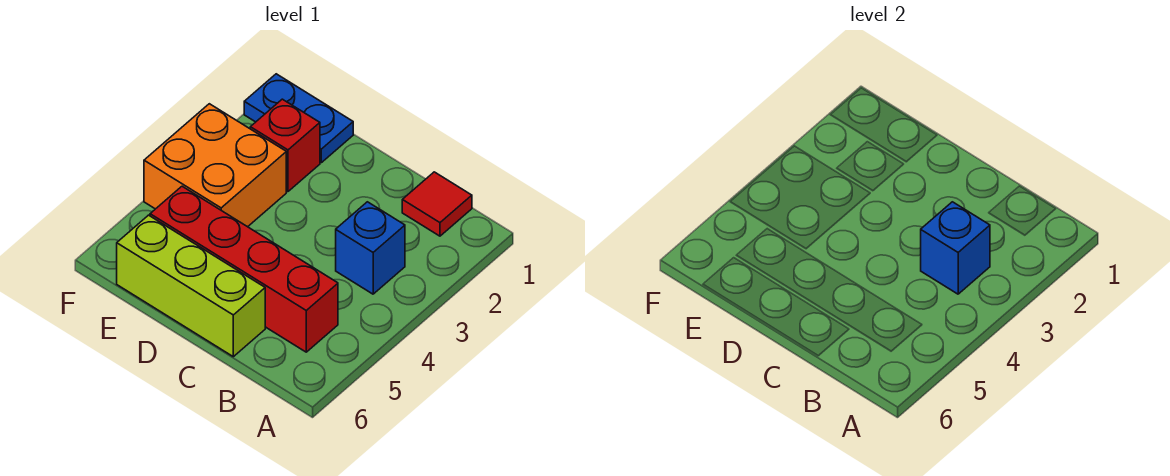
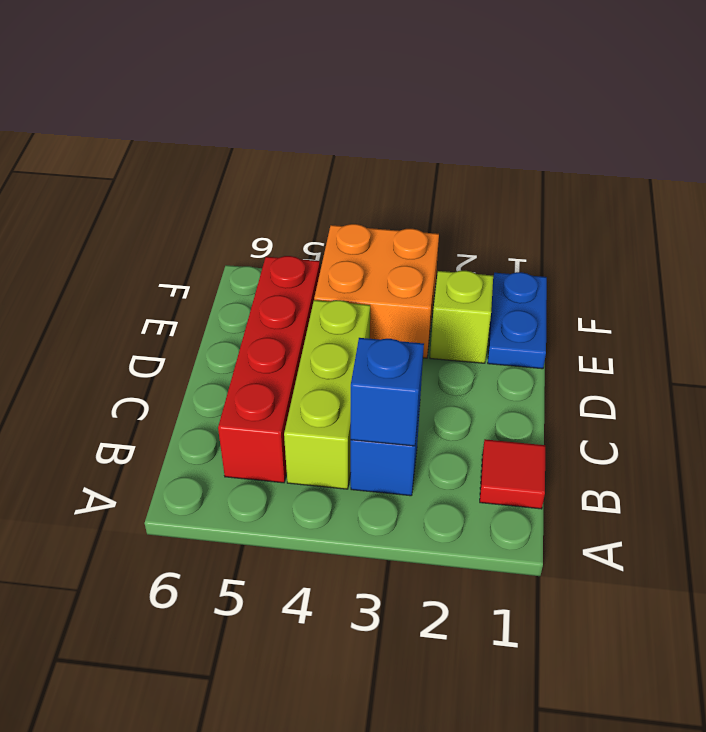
lime brick C6:E6 level 1 -> lime brick B4:D4 level 1
red brick E2 level 1 -> lime brick E2 level 1

